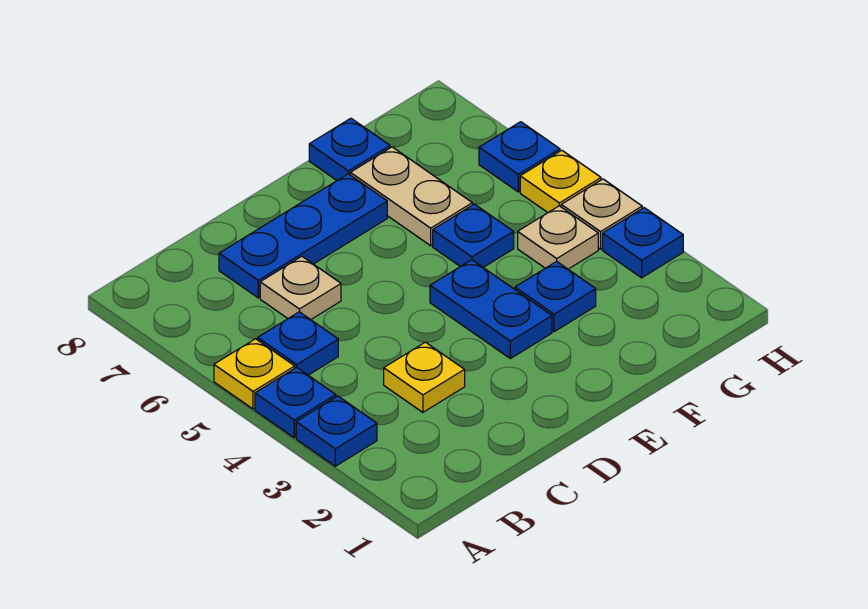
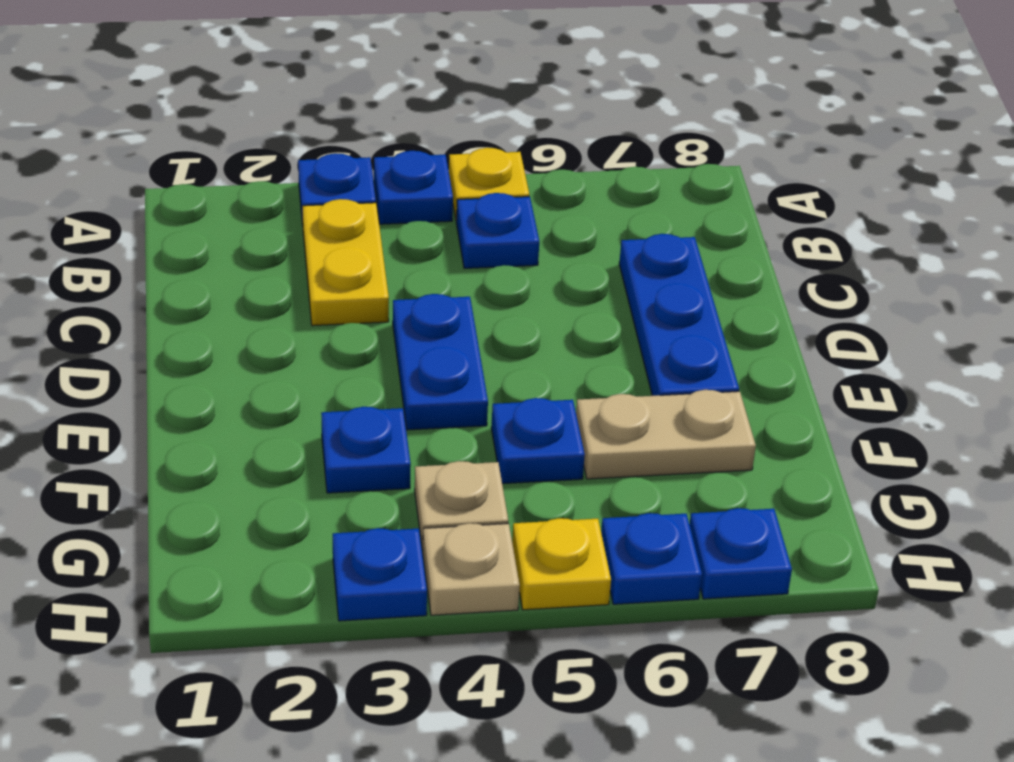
yellow plate C3 level 1 -> yellow plate B3:C3 level 1
tan plate C6 level 1 -> none
blue plate E3:E4 level 1 -> blue plate D4:E4 level 1
blue plate F8 level 1 -> blue plate H7 level 1

